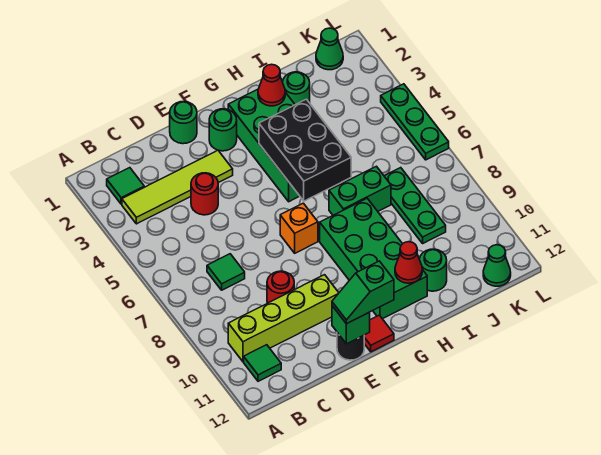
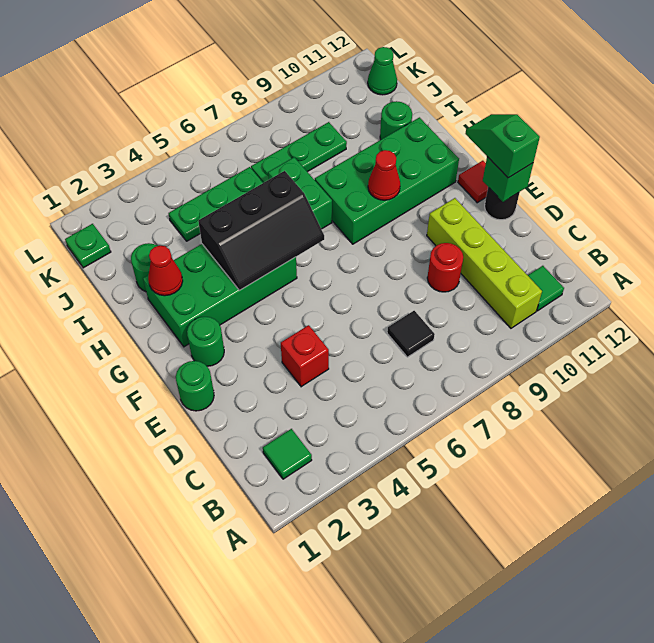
lime tile B3:E3 level 1 -> none
green tile C7 level 1 -> black tile C7 level 1
red round brick D4 level 1 -> red brick D4 level 1
green slope E12:F12 level 3 top F -> green slope E12:F12 level 3 top E
orange brick F7 level 1 -> none
black brick G4:H6 level 2 -> black slope G4:H6 level 2 top H
red cone H11 level 2 -> red cone G9 level 2
green cone K1 level 1 -> green plate K1 level 1
green plate L4:L6 level 1 -> green plate J4:J6 level 1

